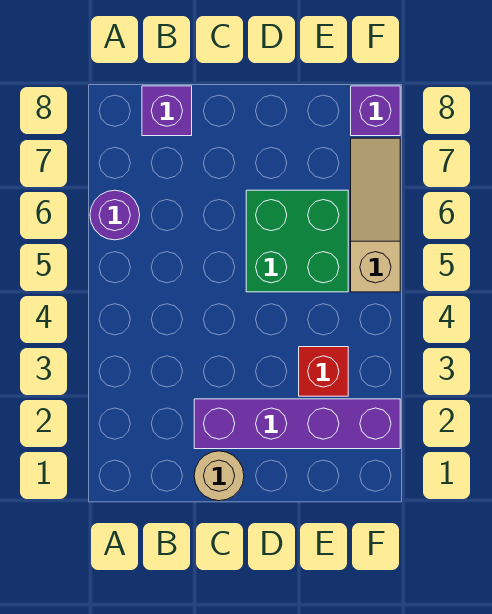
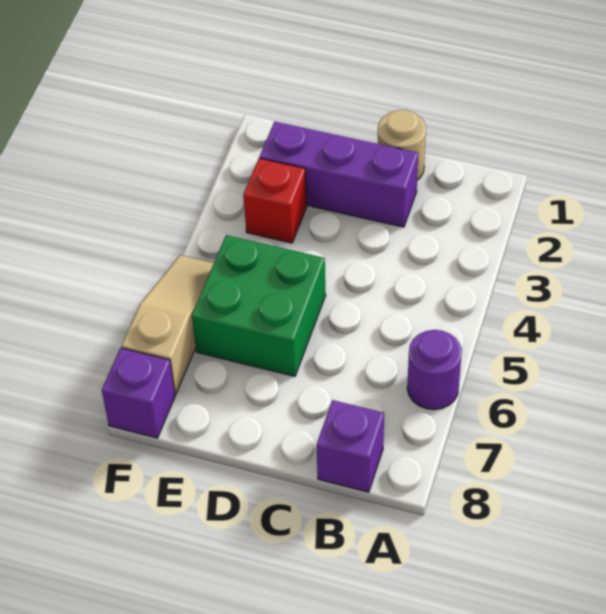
purple brick C2:F2 level 1 -> purple brick C2:E2 level 1
tan slope F5:F7 level 1 top 5 -> tan slope F5:F7 level 1 top 7

